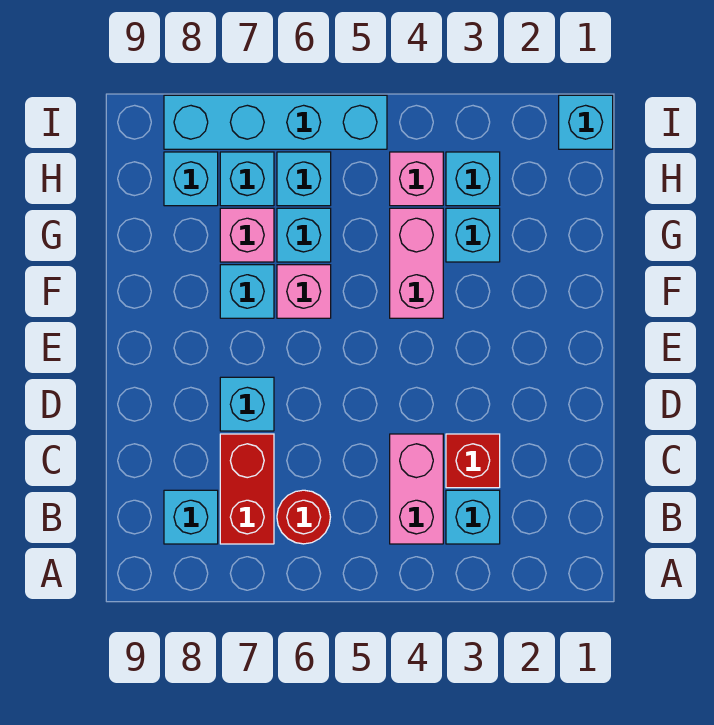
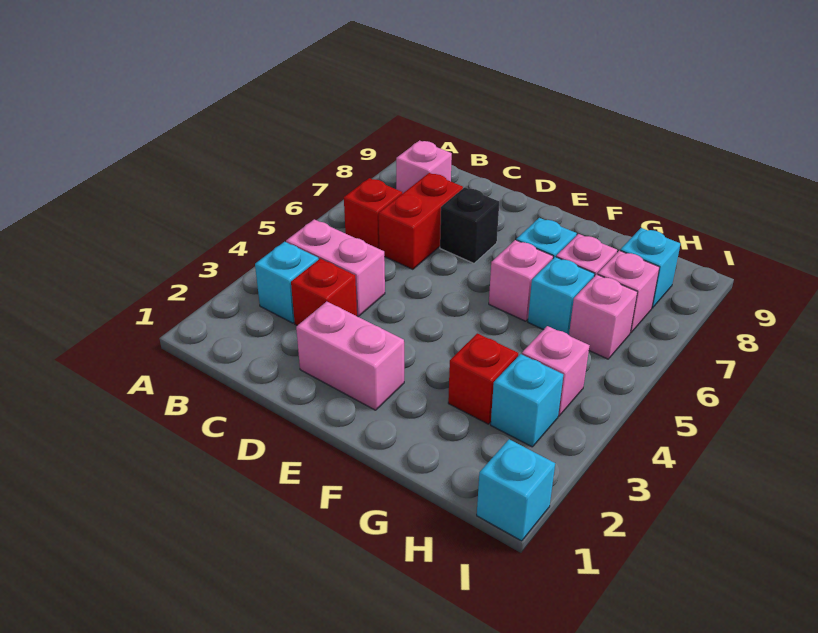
red round brick B6 level 1 -> red brick B6 level 1
red brick B7:C7 level 1 -> red brick C6:C7 level 1
cyan brick B8 level 1 -> pink brick B8 level 1
cyan brick D7 level 1 -> black brick D7 level 1
pink brick F4:G4 level 1 -> pink brick D2:E2 level 1
cyan brick G3 level 1 -> red brick G3 level 1
cyan brick H6 level 1 -> pink brick H6 level 1
cyan brick H7 level 1 -> pink brick H7 level 1
cyan brick I5:I8 level 1 -> none

